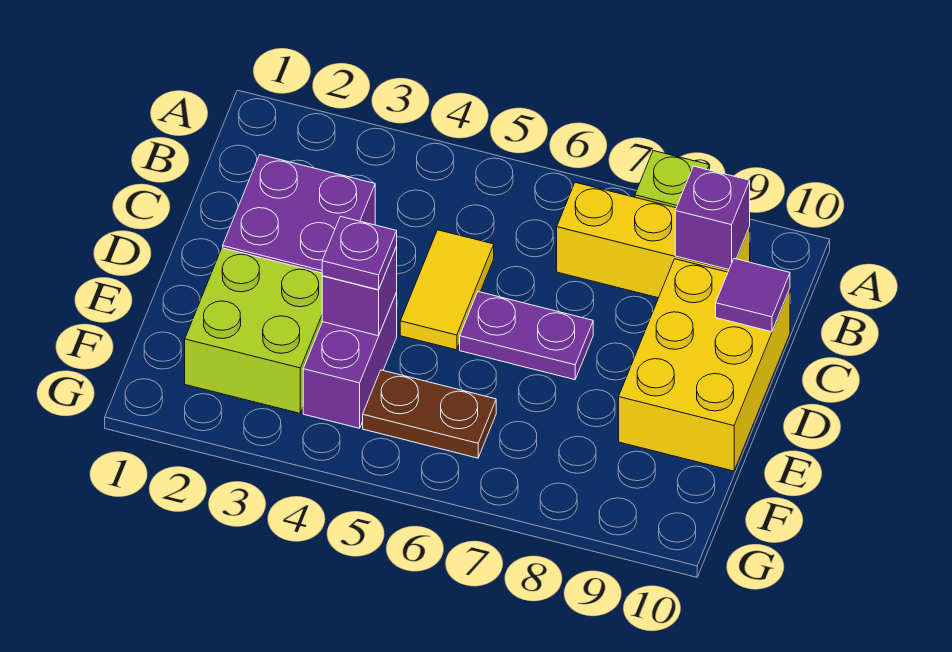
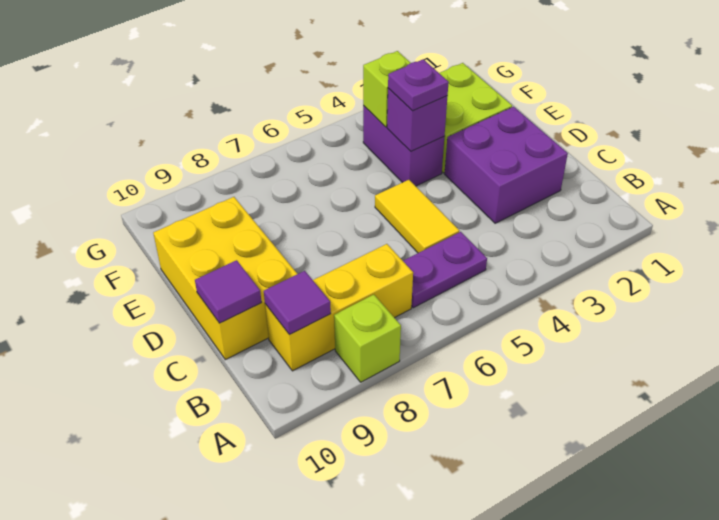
purple brick B9 level 2 -> purple tile B9 level 2
purple plate D6:D7 level 1 -> purple plate B5:B6 level 1
none -> lime brick F4 level 2
brown plate F5:F6 level 1 -> none

